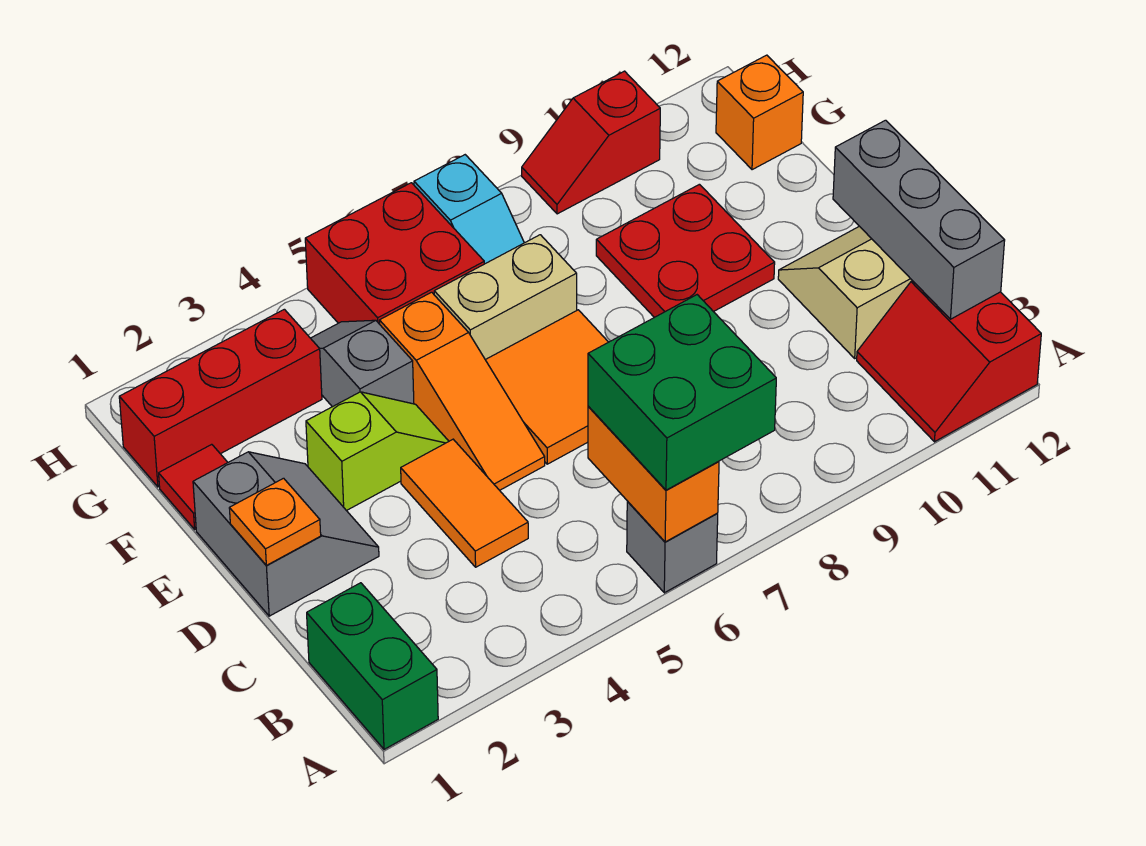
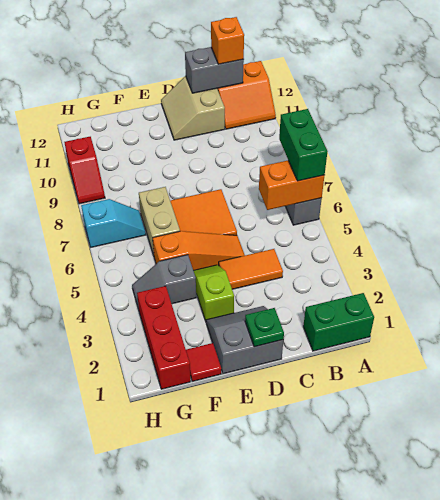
green brick A6:B7 level 3 -> green brick A6:A7 level 3
red slope A11:B12 level 1 top 12 -> orange slope A11:B12 level 1 top 12
grey brick B12:D12 level 2 -> grey brick B12:C12 level 2
orange plate D1 level 2 -> green plate D1 level 2
red plate E9:F10 level 1 -> none
red brick G5:H6 level 1 -> none
orange brick G12 level 1 -> orange brick B12 level 3

